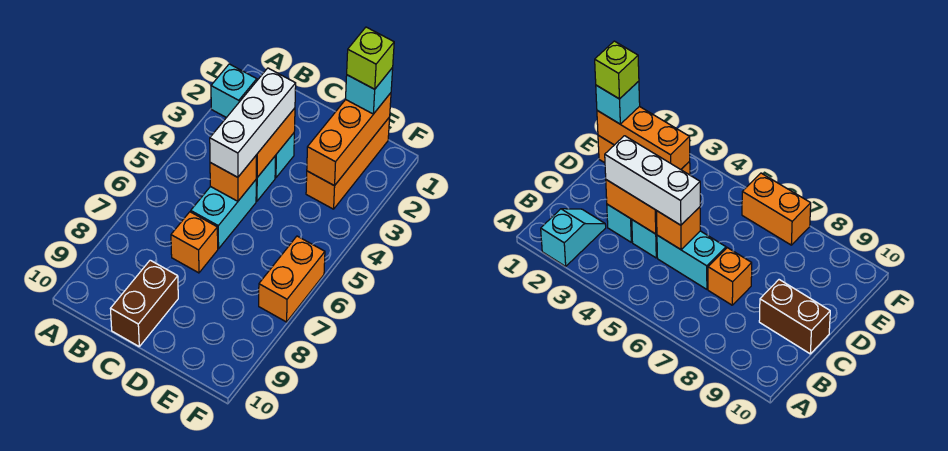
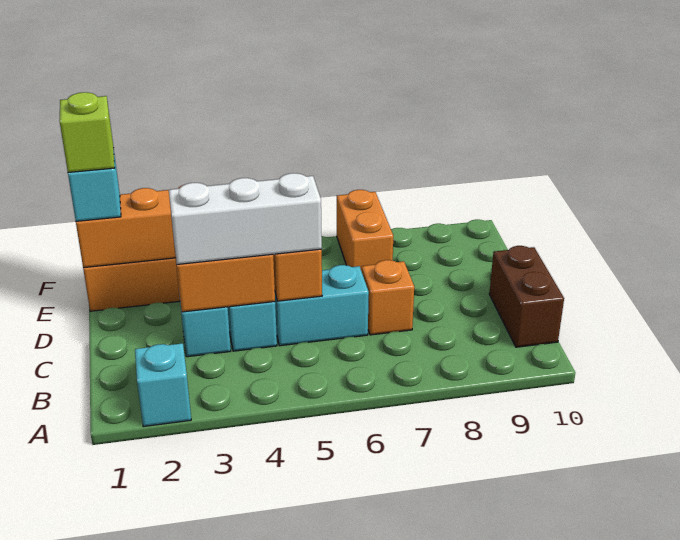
brown brick C9:C10 level 1 -> brown brick B10:C10 level 1
orange brick F6:F7 level 1 -> orange brick E7:F7 level 1

